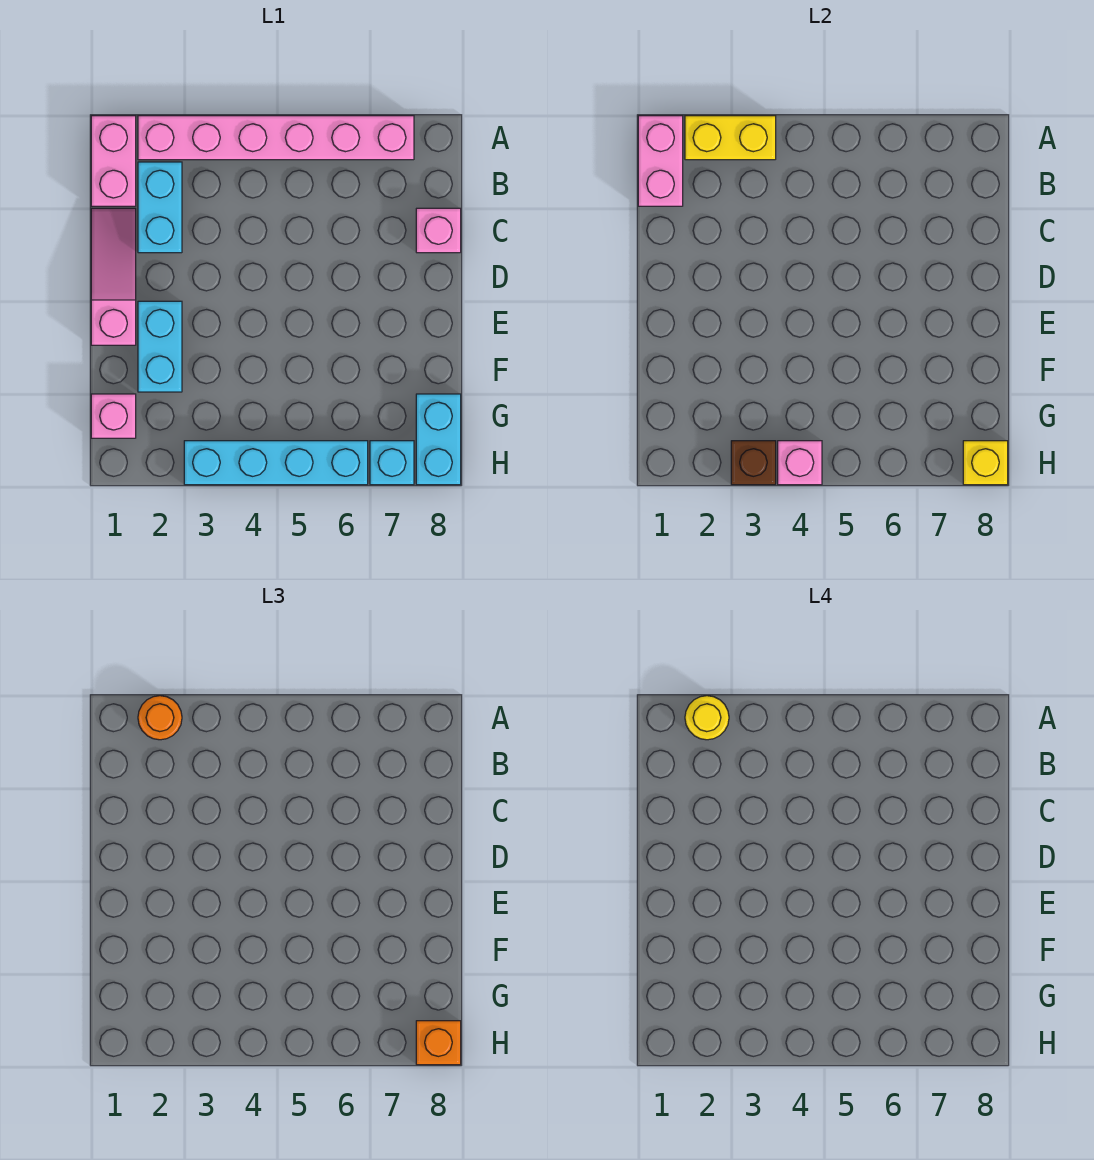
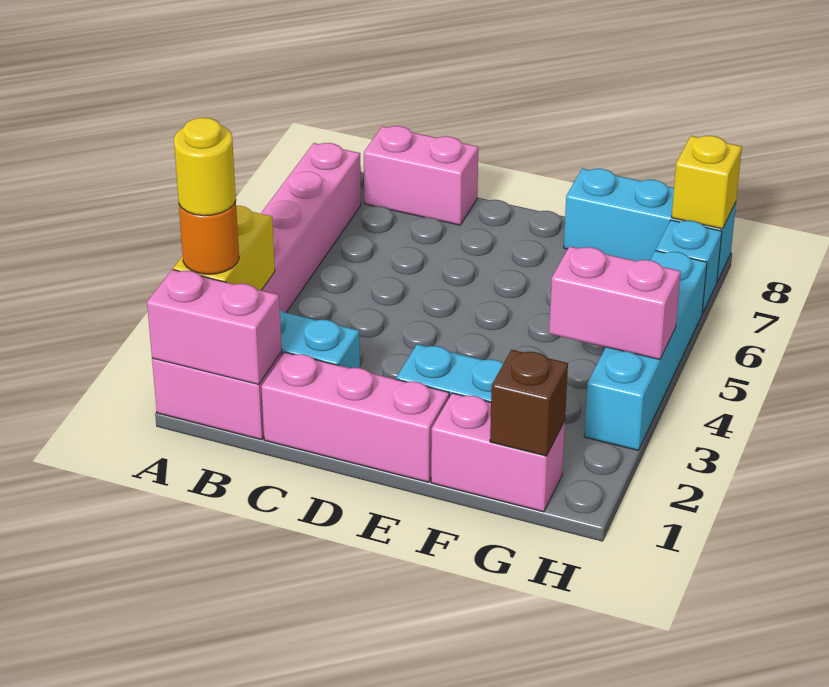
pink slope C1:E1 level 1 top E -> pink brick C1:E1 level 1
pink brick C8 level 1 -> pink brick B8:C8 level 1
pink brick G1 level 1 -> pink brick F1:G1 level 1
cyan brick G8:H8 level 1 -> cyan brick F8:H8 level 1
brown brick H3 level 2 -> brown brick G1 level 2
pink brick H4 level 2 -> pink brick G4:H4 level 2
orange brick H8 level 3 -> none

